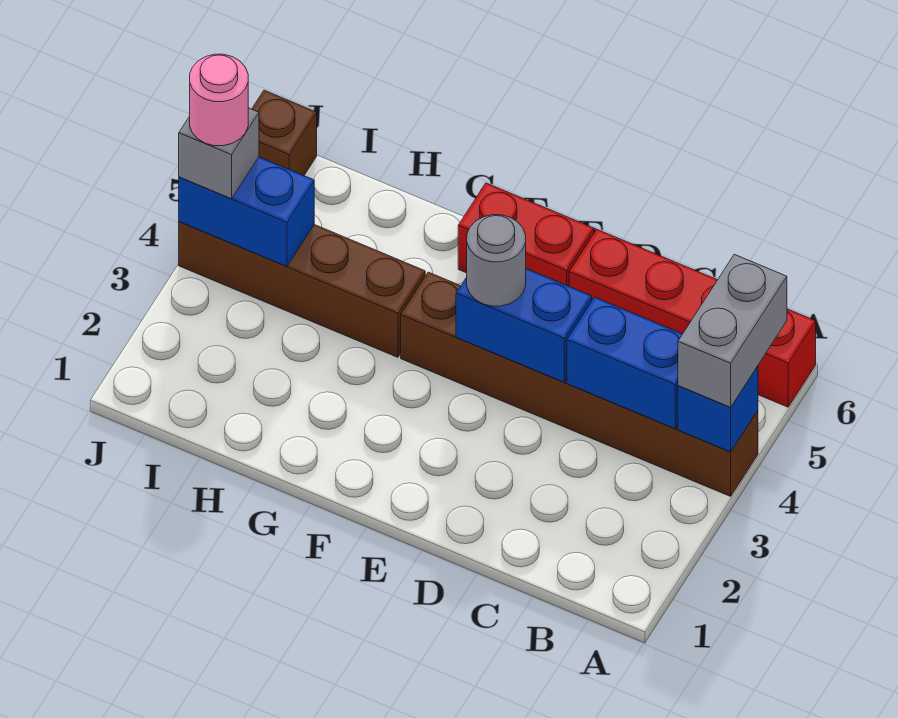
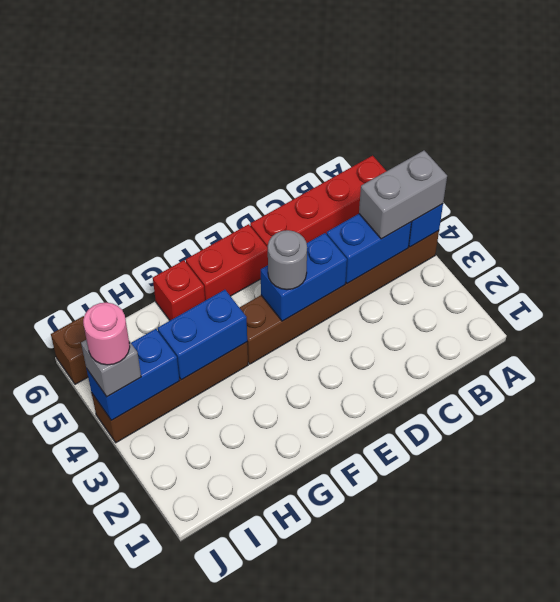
grey brick A4:A5 level 3 -> grey brick A4:B4 level 3
none -> blue brick G4:H4 level 2
none -> red brick G6 level 1

